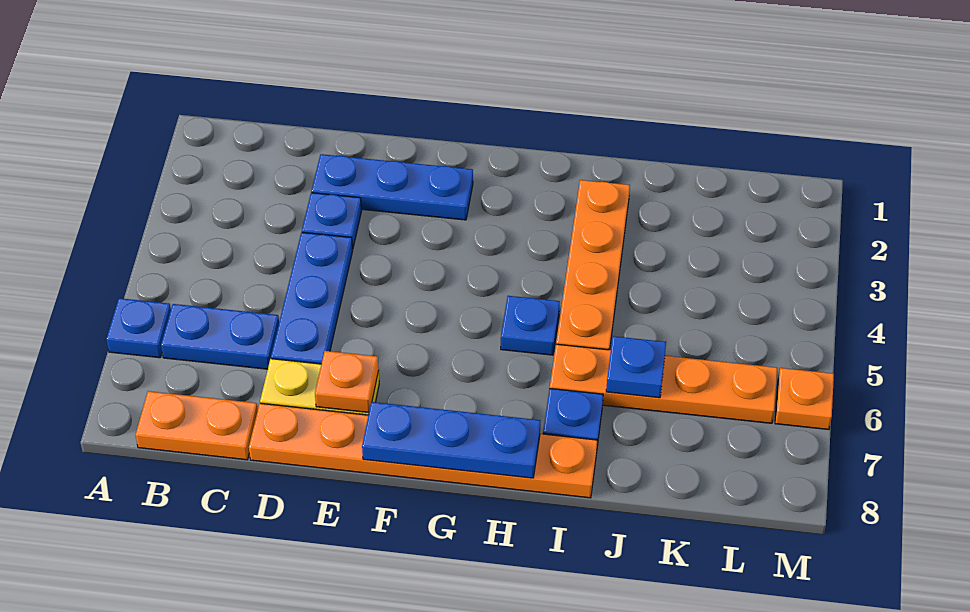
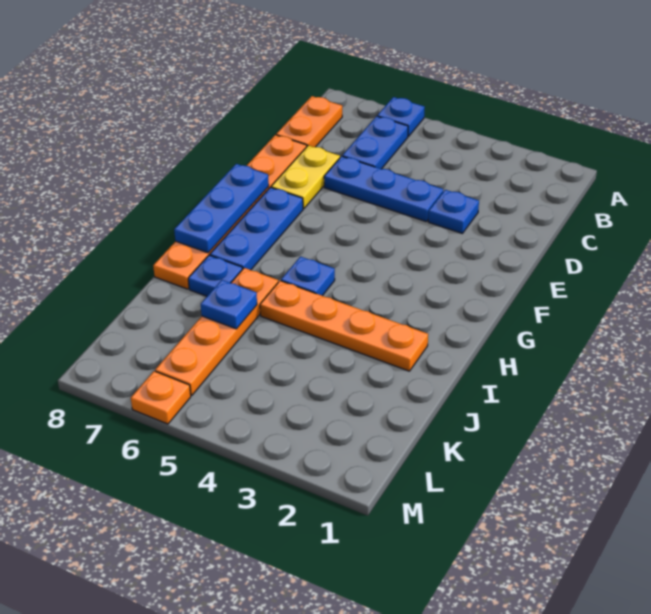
blue plate D2:F2 level 1 -> blue plate F7:H7 level 1
orange plate E7 level 2 -> none

